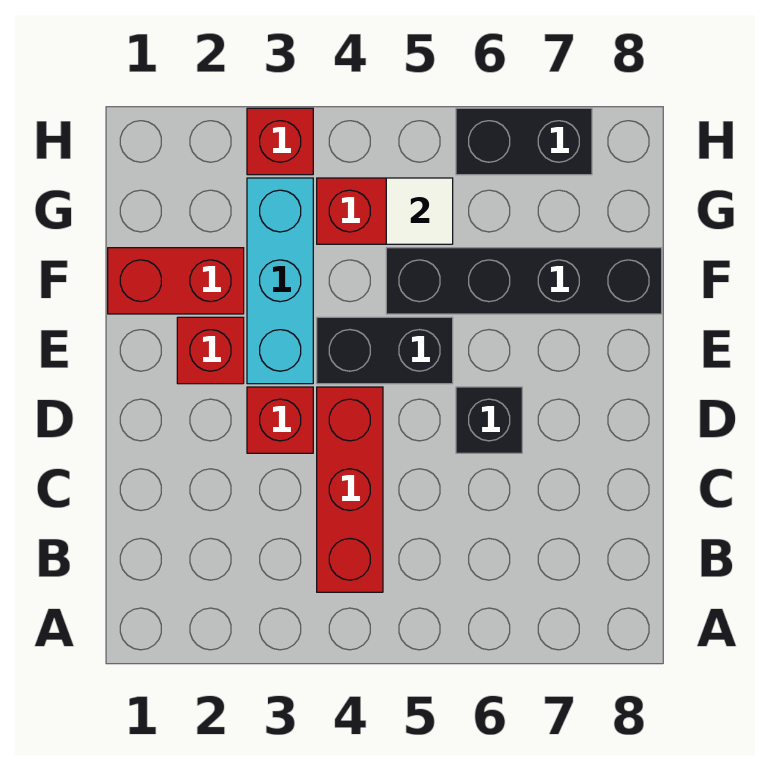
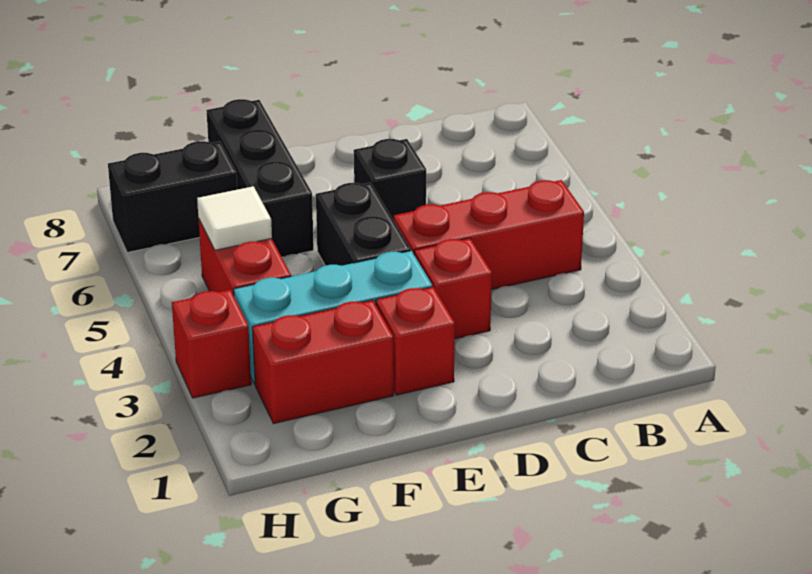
red brick F1:F2 level 1 -> red brick F2:G2 level 1
black brick F5:F8 level 1 -> black brick F6:F8 level 1
black brick H6:H7 level 1 -> black brick G7:H7 level 1

